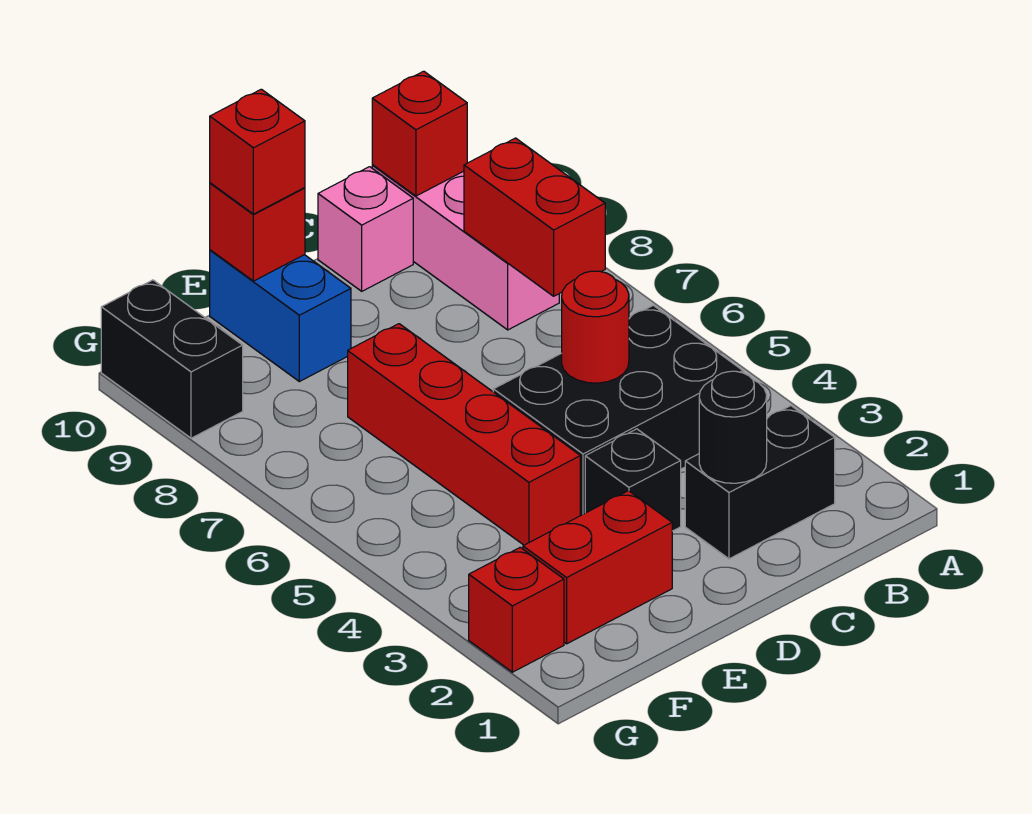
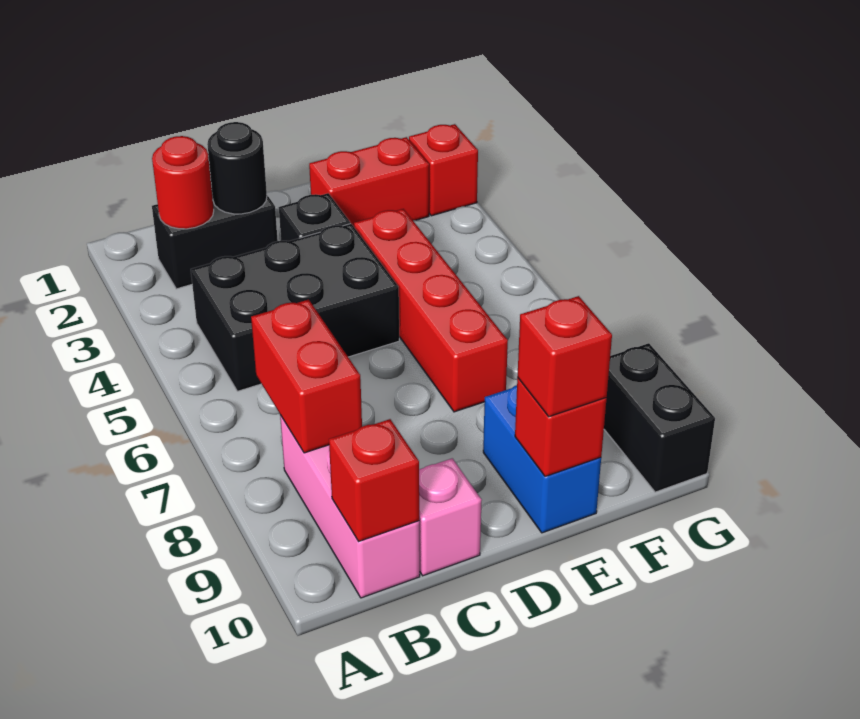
red round brick C5 level 2 -> red round brick B2 level 2

